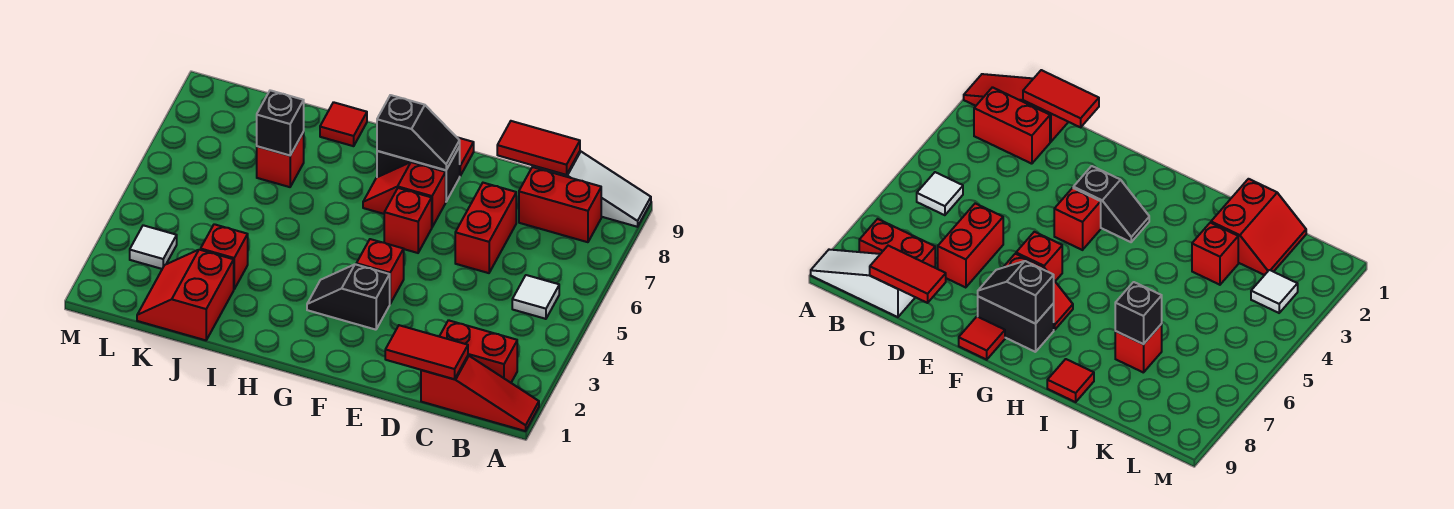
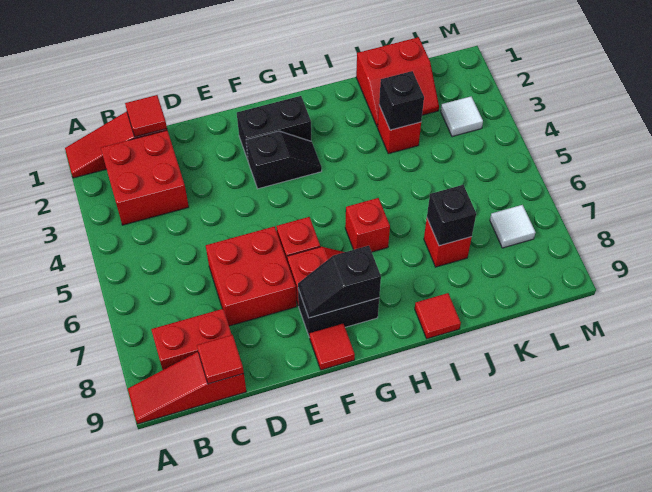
white slope A9:C9 level 1 top C -> red slope A9:C9 level 1 top C
red brick B2:C2 level 1 -> red brick B2:C3 level 1
white tile B5 level 1 -> white tile L7 level 1
red tile C1:D1 level 2 -> red tile C1 level 2
red tile C9:D9 level 2 -> red tile C9 level 2
red brick D6:D7 level 1 -> red brick D6:E7 level 1
none -> black brick F2:G2 level 1
red brick F4 level 1 -> red brick H6 level 1
red slope J1:K2 level 1 top J -> red slope J1:K2 level 1 top 1
none -> black brick J3 level 2

